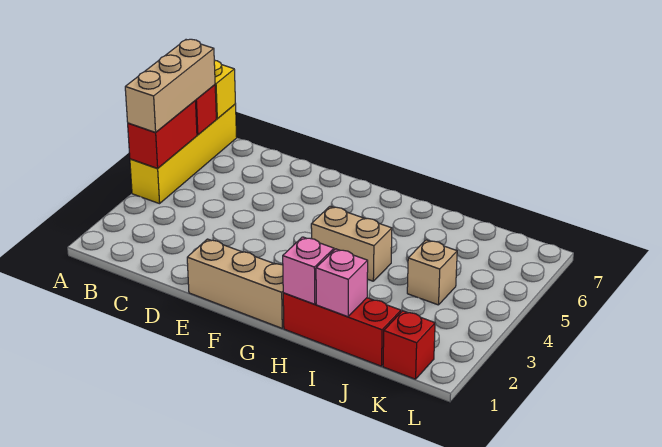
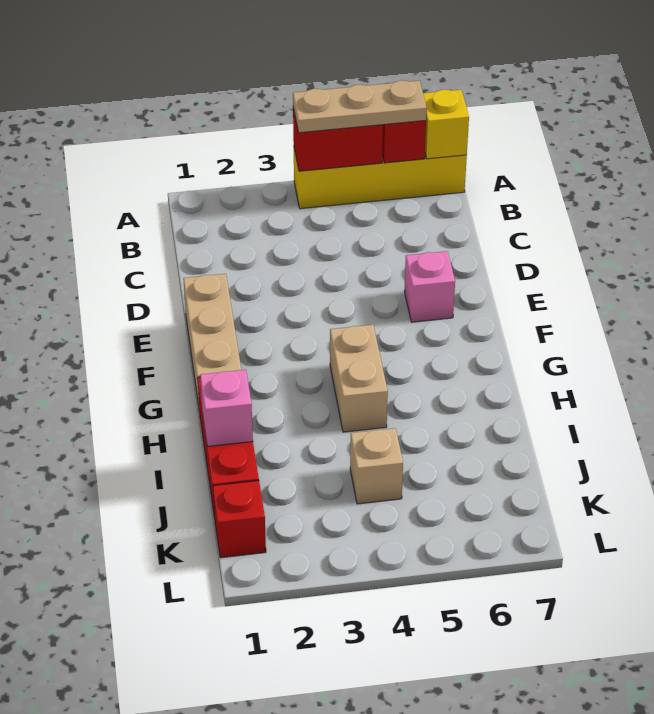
tan brick A4:A6 level 3 -> tan plate A4:A6 level 3
pink brick H1 level 2 -> pink brick E6 level 1

